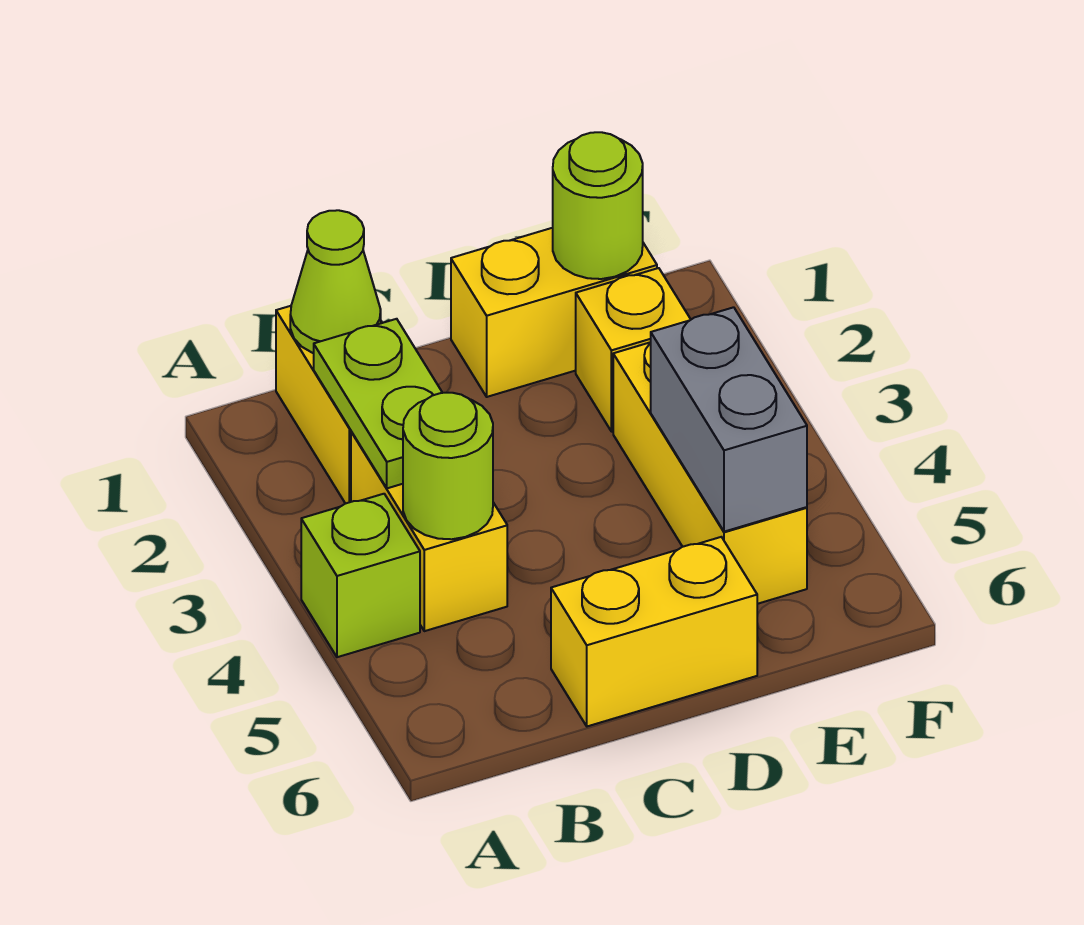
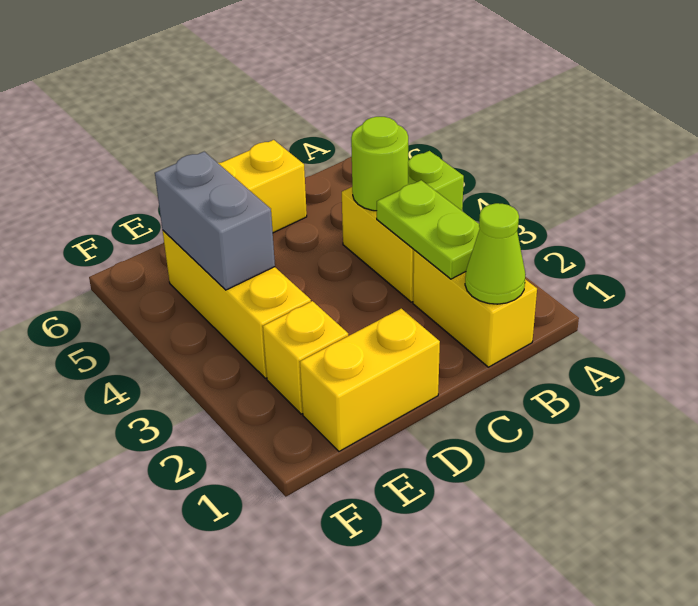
lime round brick E1 level 2 -> none

